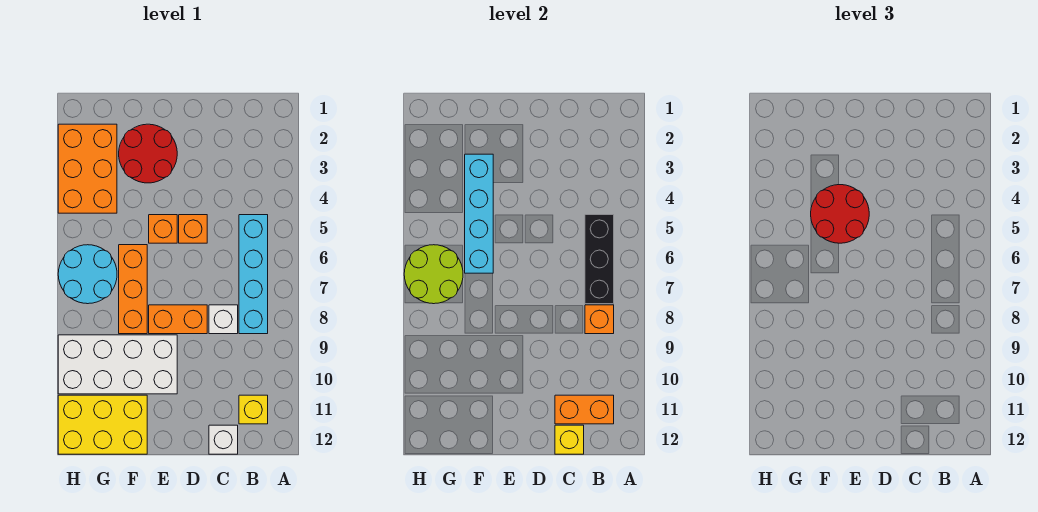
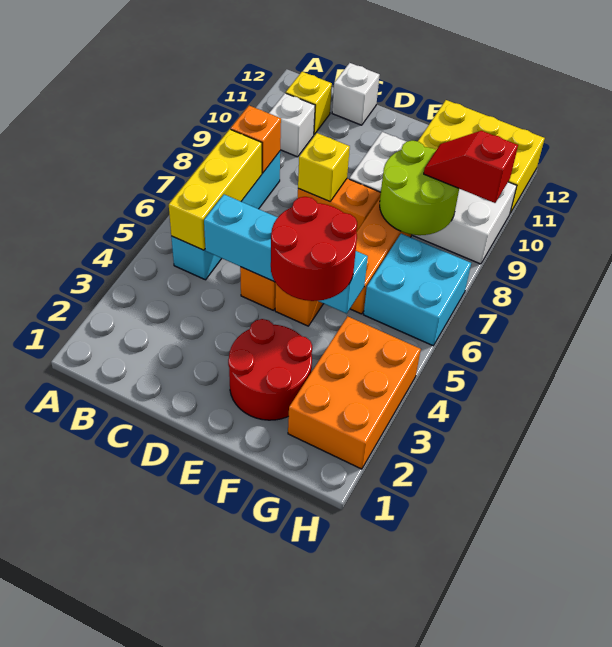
black brick B5:B7 level 2 -> yellow brick B5:B7 level 2
orange brick B11:C11 level 2 -> none
white brick C8 level 1 -> white brick B10 level 1
yellow brick C12 level 2 -> yellow brick D8 level 2
cyan brick F3:F6 level 2 -> cyan brick C5:F5 level 2
cyan round brick G6:H7 level 1 -> cyan brick G6:H7 level 1
lime round brick G6:H7 level 2 -> lime round brick F8:G9 level 2
none -> red slope G9:H9 level 3 top H

